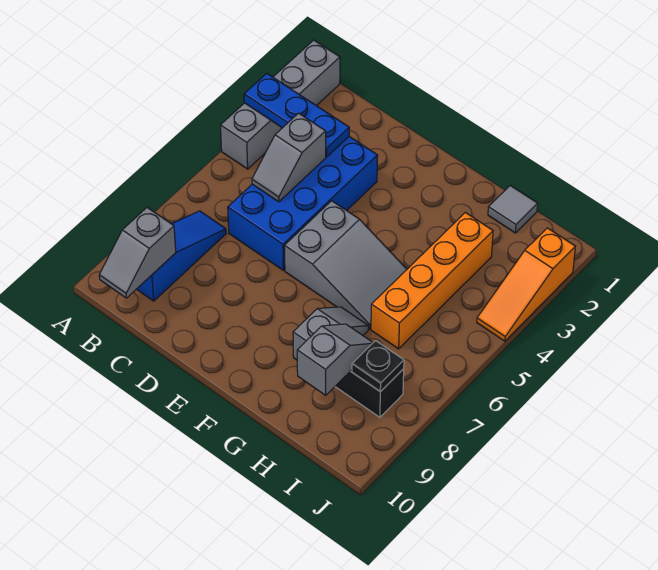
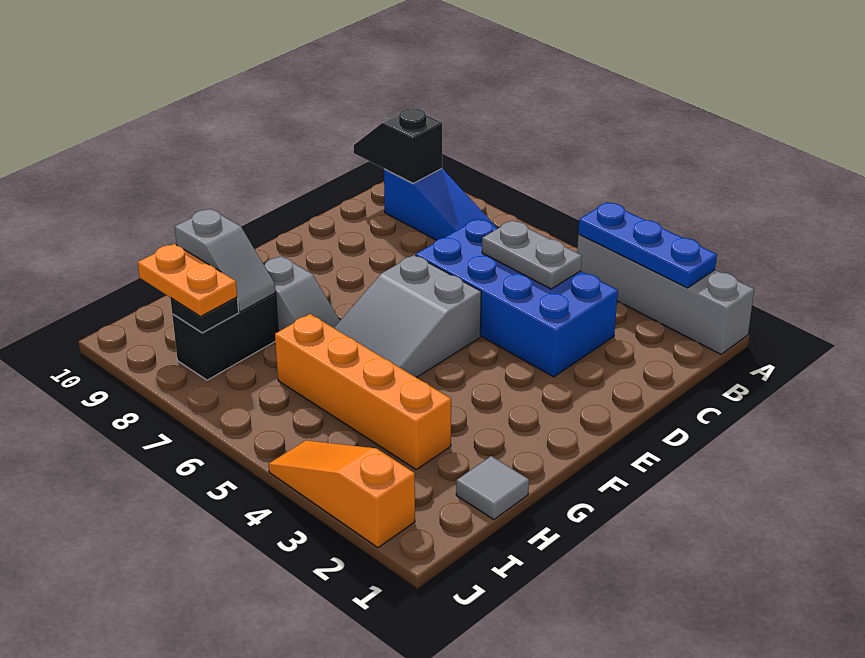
blue plate A3:C3 level 2 -> blue plate A2:A4 level 2
grey slope B9:B10 level 2 top 9 -> black slope B9:B10 level 2 top 9
grey slope C4:C5 level 2 top 4 -> grey plate C4:C5 level 2
none -> orange plate I8:I9 level 3

